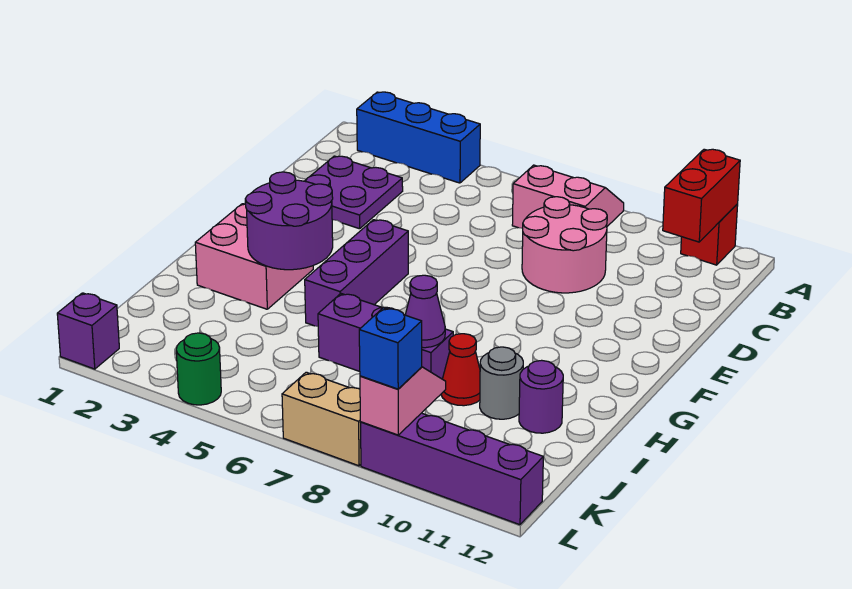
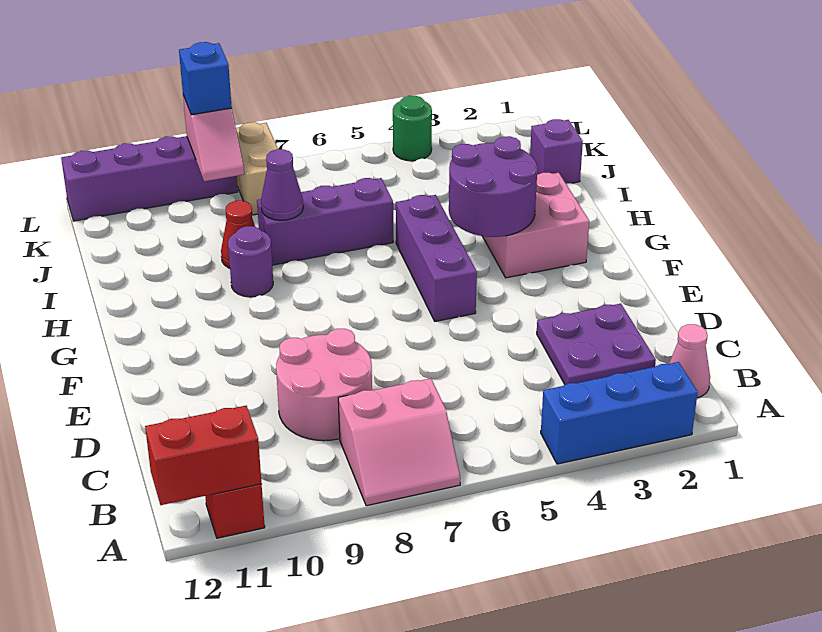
red brick A11:B11 level 2 -> red brick A11:A12 level 2
none -> pink cone B1 level 1
grey round brick I10 level 1 -> none
purple round brick I11 level 1 -> purple round brick H9 level 1
purple brick L1 level 1 -> purple brick J1 level 1
tan brick L7:L8 level 1 -> tan brick K8:L8 level 1

